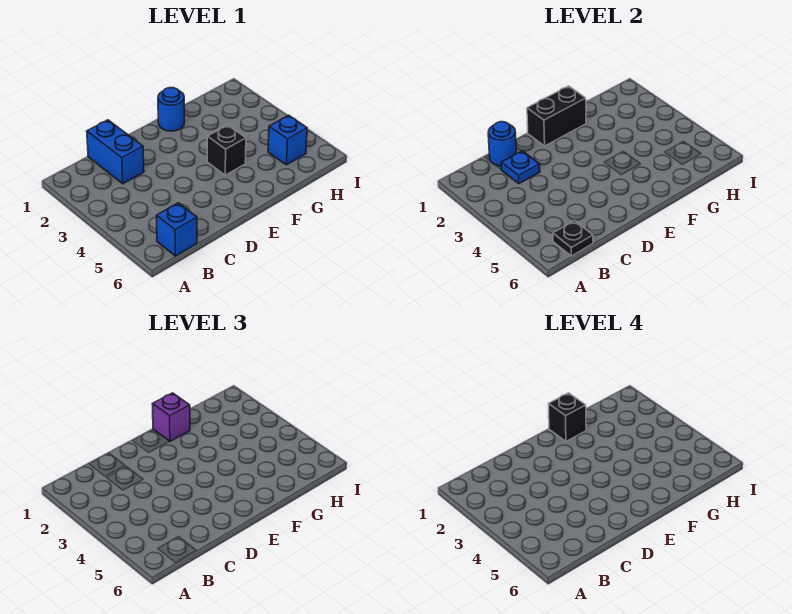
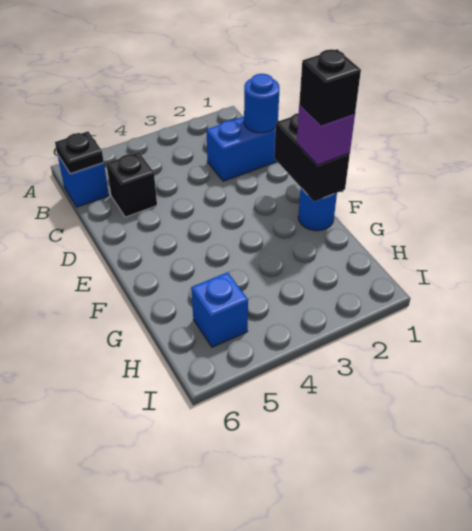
blue plate C2 level 2 -> none
black brick F4 level 1 -> black brick C5 level 1

